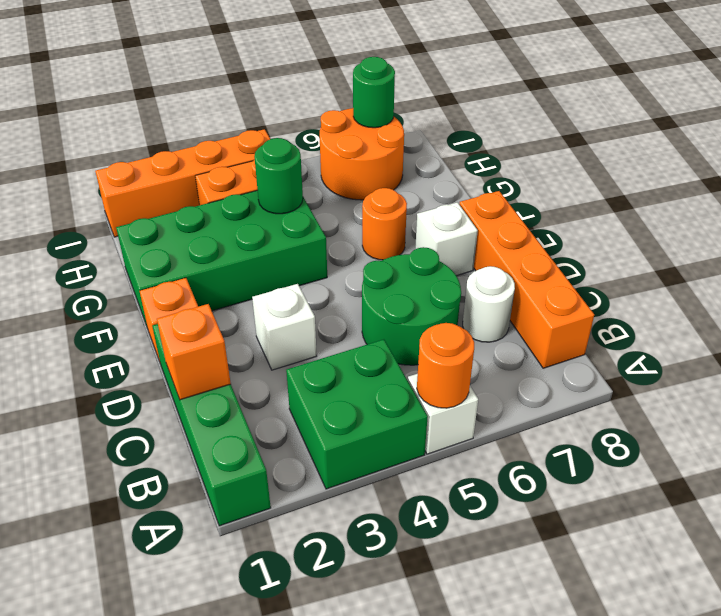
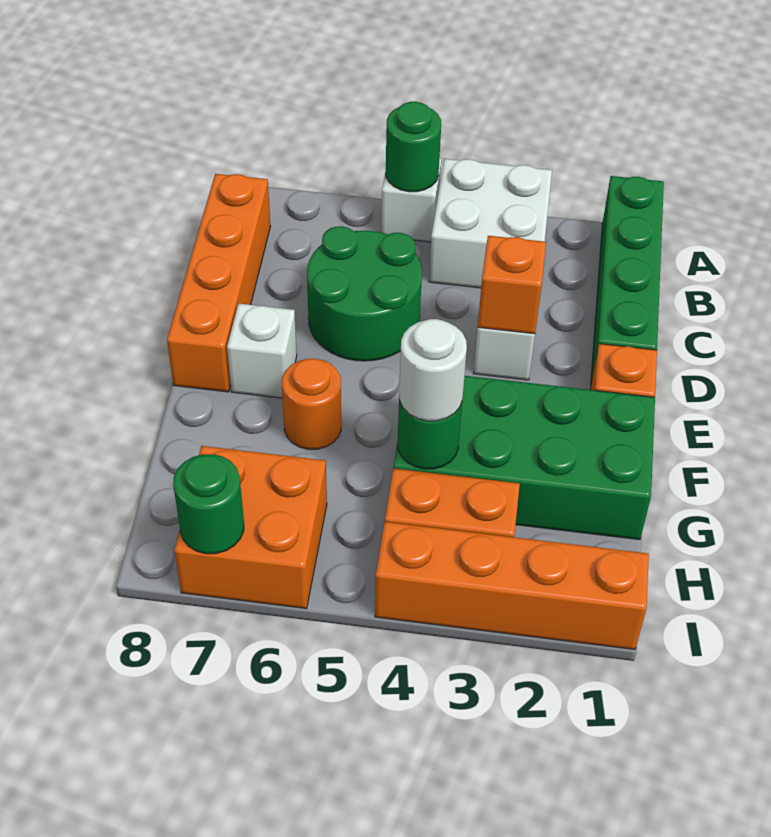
green brick A3:B4 level 1 -> white brick A3:B4 level 1
orange round brick A5 level 2 -> green round brick A5 level 2
orange brick C1 level 2 -> orange brick D3 level 2
white round brick C7 level 1 -> white round brick G4 level 3
orange round brick H6:I7 level 1 -> orange brick H6:I7 level 1

